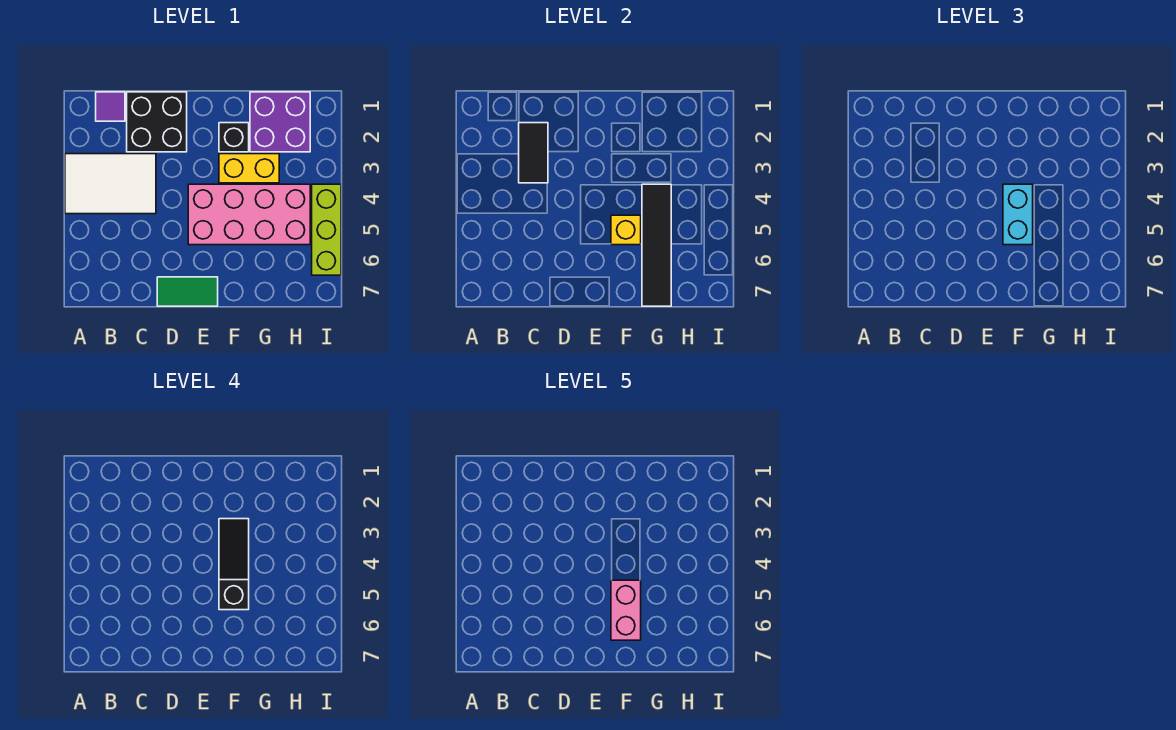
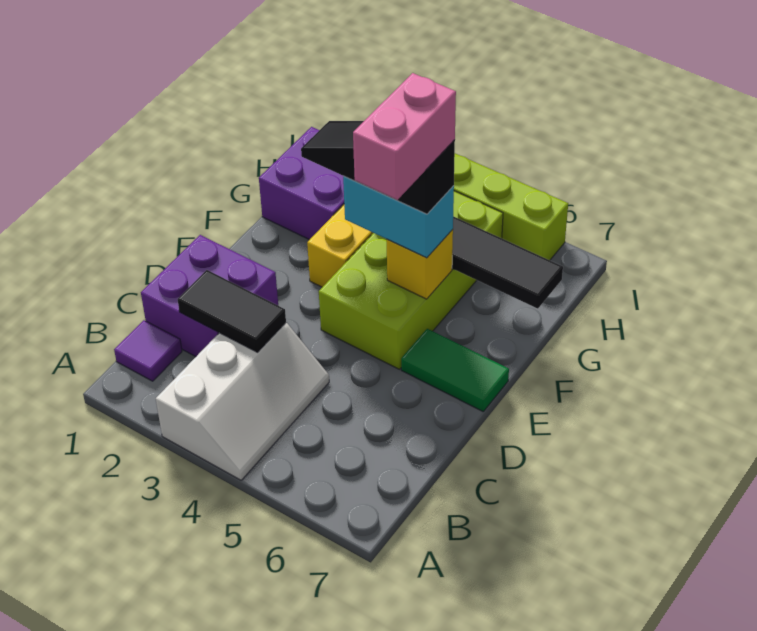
white tile A3:C4 level 1 -> white slope A3:C4 level 1 top 3
black brick C1:D2 level 1 -> purple brick C1:D2 level 1
green tile D7:E7 level 1 -> green tile E6:E7 level 1
pink brick E4:H5 level 1 -> lime brick E4:H5 level 1
black brick F2 level 1 -> none
pink brick F5:F6 level 5 -> pink brick E5:F5 level 5

